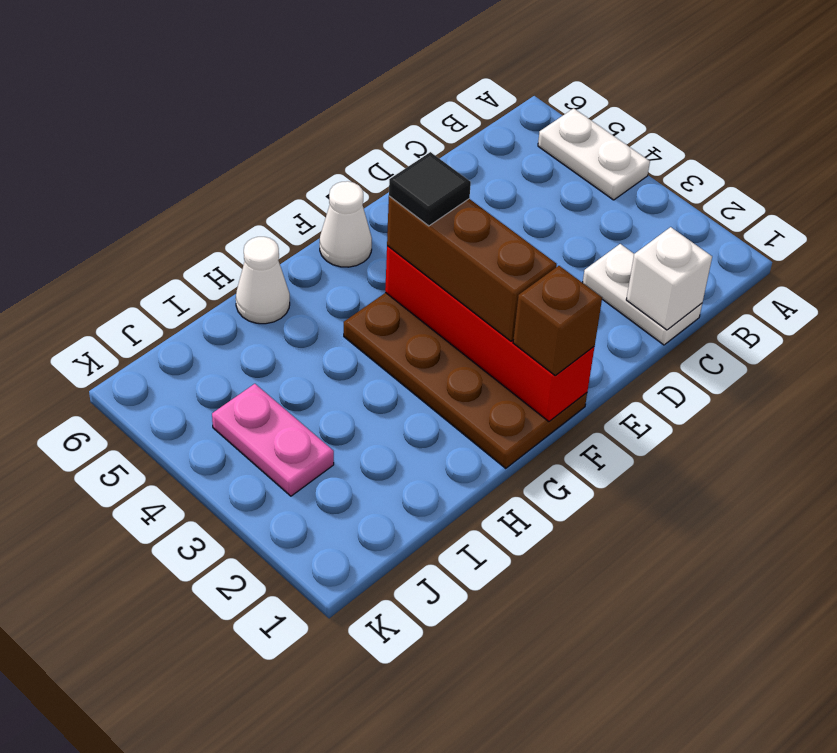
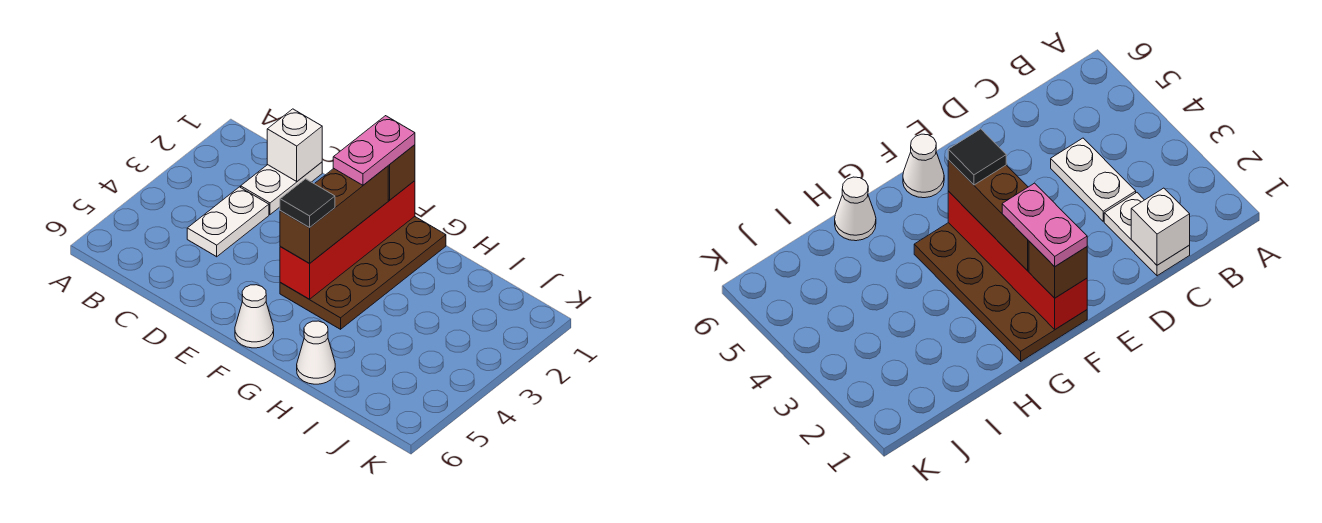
white plate A4:A5 level 1 -> white plate C3:C4 level 1
pink plate J3:J4 level 1 -> pink plate F1:F2 level 4

